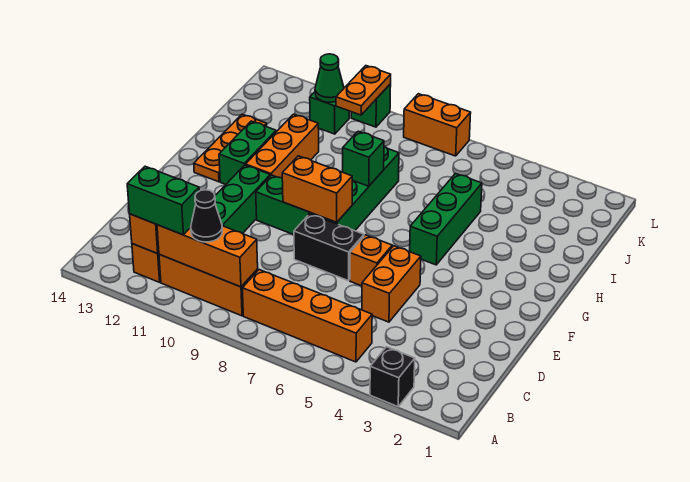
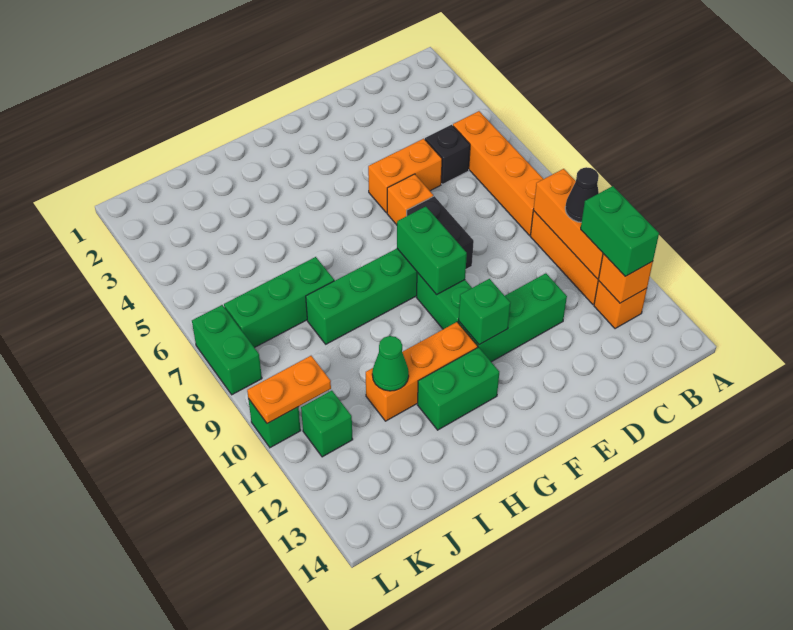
black brick A3 level 1 -> black brick C5 level 1
orange brick F8:F9 level 2 -> green brick F8:F9 level 2
green brick G5:I5 level 1 -> green brick I7:K7 level 1
orange plate G13:I13 level 1 -> none
green brick H8 level 2 -> green brick F11 level 2
green cone K11 level 2 -> green cone I11 level 2
orange brick L7:L8 level 1 -> green brick L7:L8 level 1

